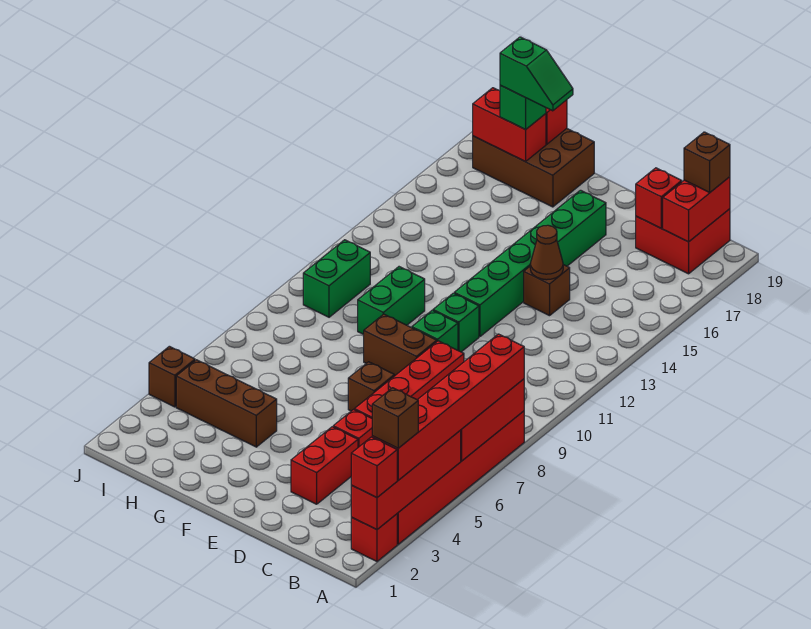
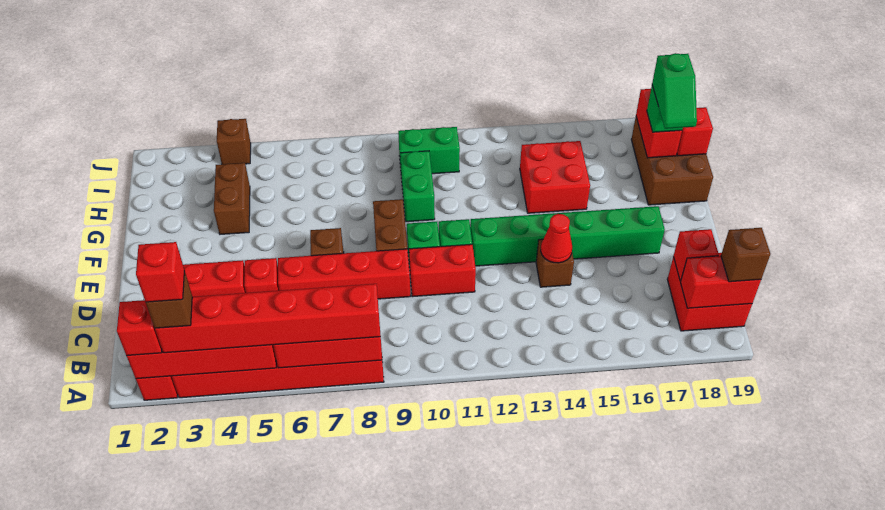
none -> red brick A3 level 5
none -> red brick D10:D11 level 1
brown cone D14 level 2 -> red cone D14 level 2
brown brick G4:I4 level 1 -> brown brick G4:H4 level 1
green brick G10:G11 level 1 -> green brick G10:H10 level 1
none -> red brick G14:H15 level 1

